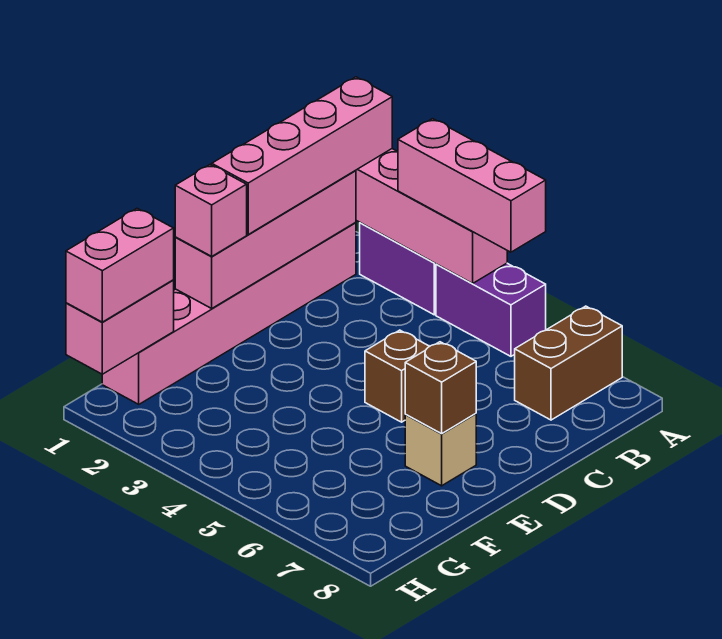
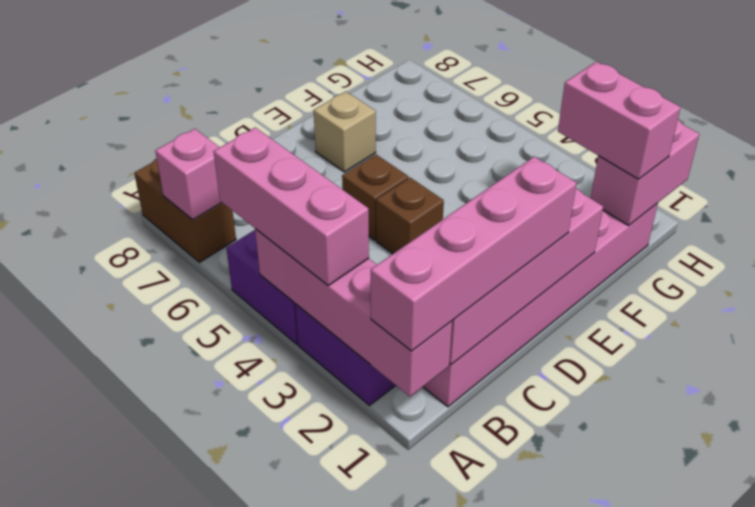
brown brick A7:B7 level 1 -> brown brick A7:A8 level 1
pink brick E1 level 3 -> pink brick A7 level 2
brown brick E7 level 2 -> brown brick D4 level 1
pink brick G1:H1 level 3 -> pink brick G1:G2 level 3

